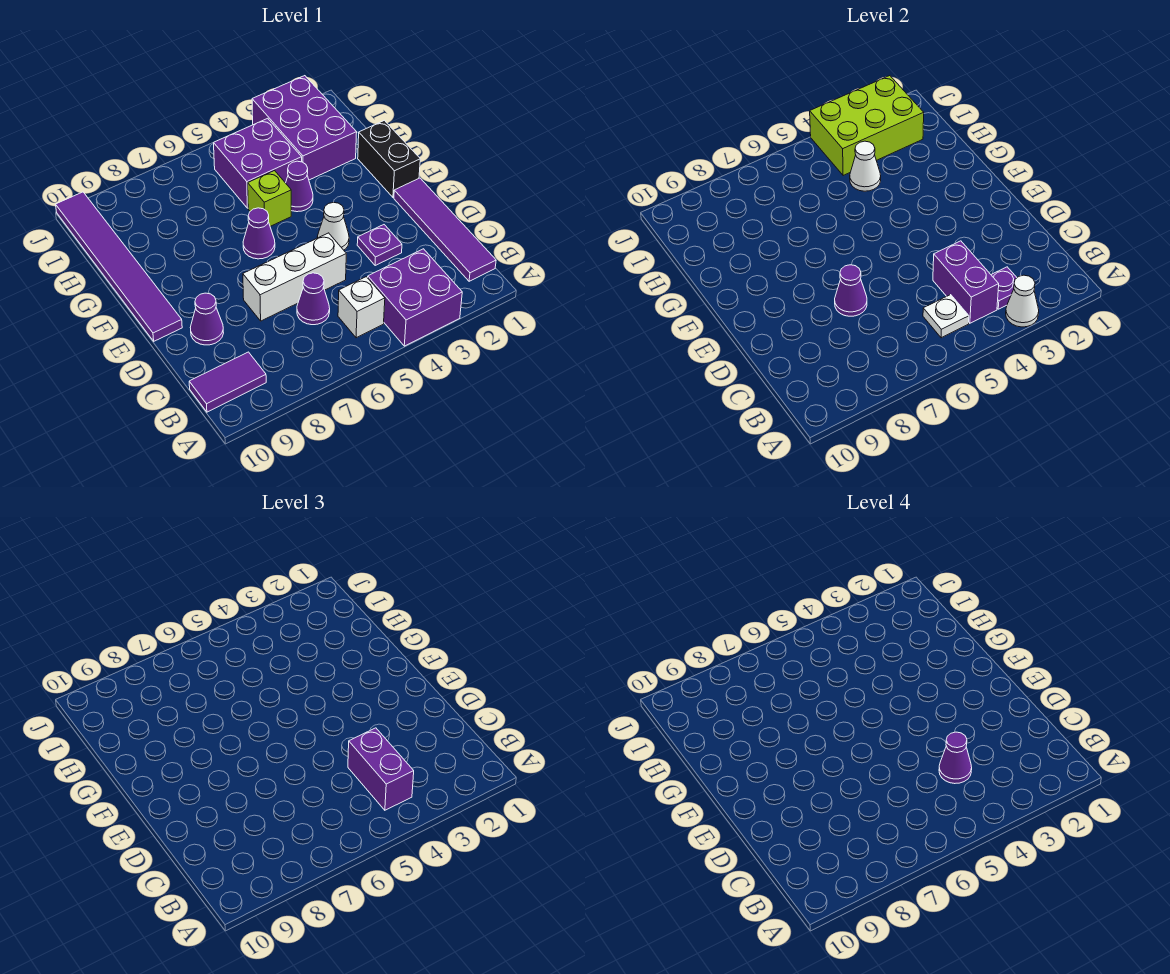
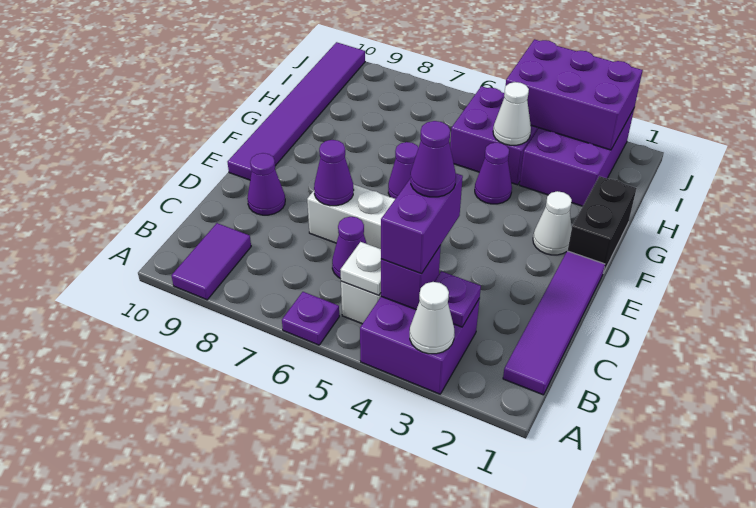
purple brick B4:C4 level 2 -> purple brick B4 level 2
purple tile B9:B10 level 1 -> purple tile A9:B9 level 1
purple plate D3 level 1 -> purple plate A6 level 1
white cone E4 level 1 -> white cone F2 level 1
lime brick G5 level 1 -> none
lime brick I2:J4 level 2 -> purple brick I2:J4 level 2

